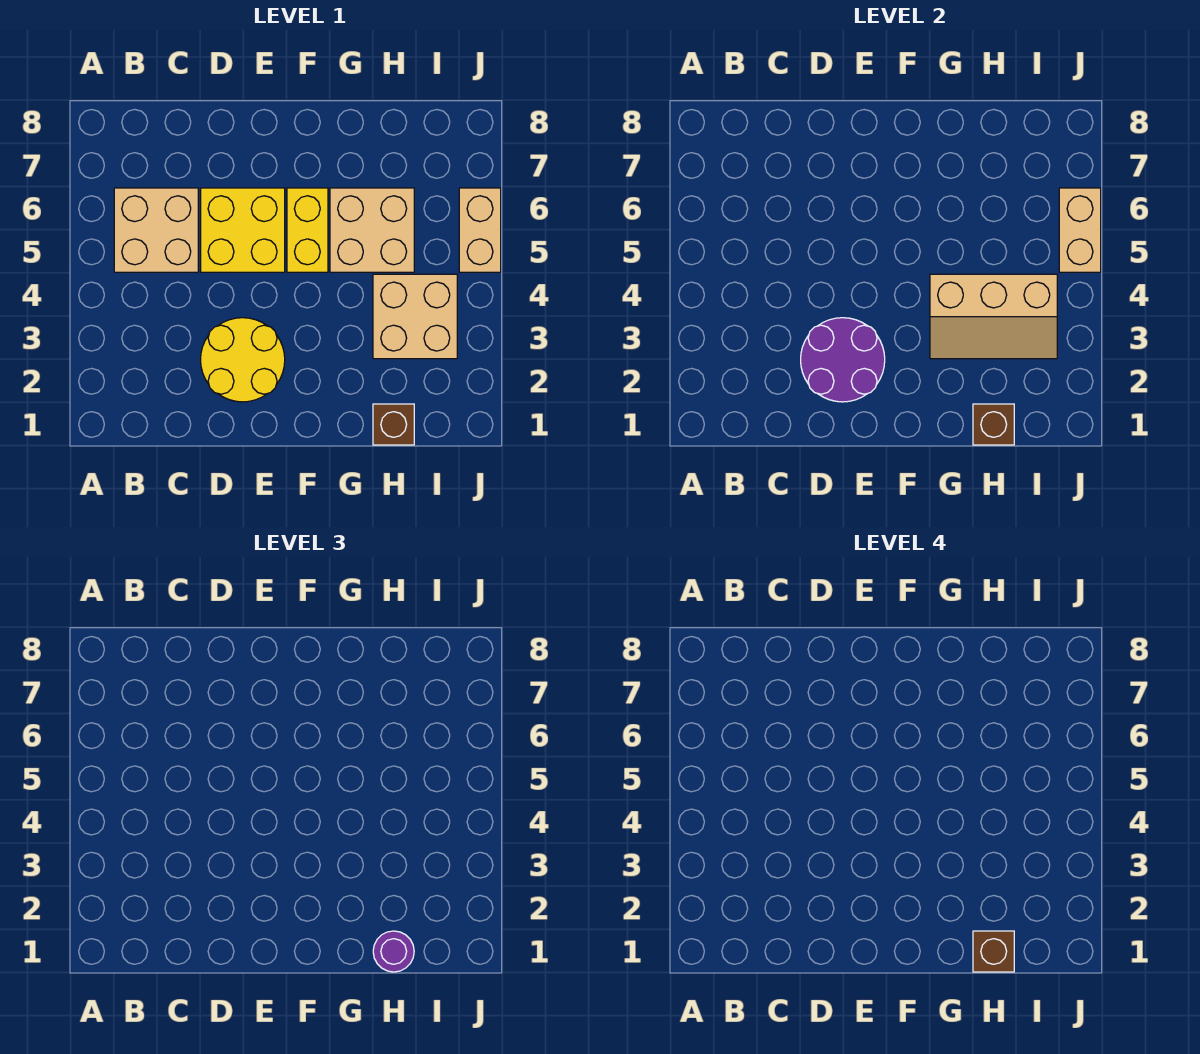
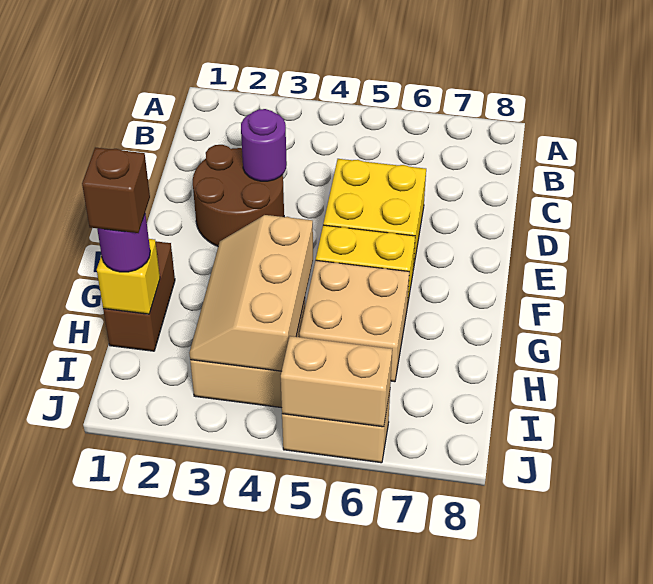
tan brick B5:C6 level 1 -> none
yellow round brick D2:E3 level 1 -> brown round brick D2:E3 level 1
purple round brick D2:E3 level 2 -> purple round brick D3 level 2
brown brick H1 level 1 -> brown brick G1:H1 level 1
brown brick H1 level 2 -> yellow brick H1 level 2

